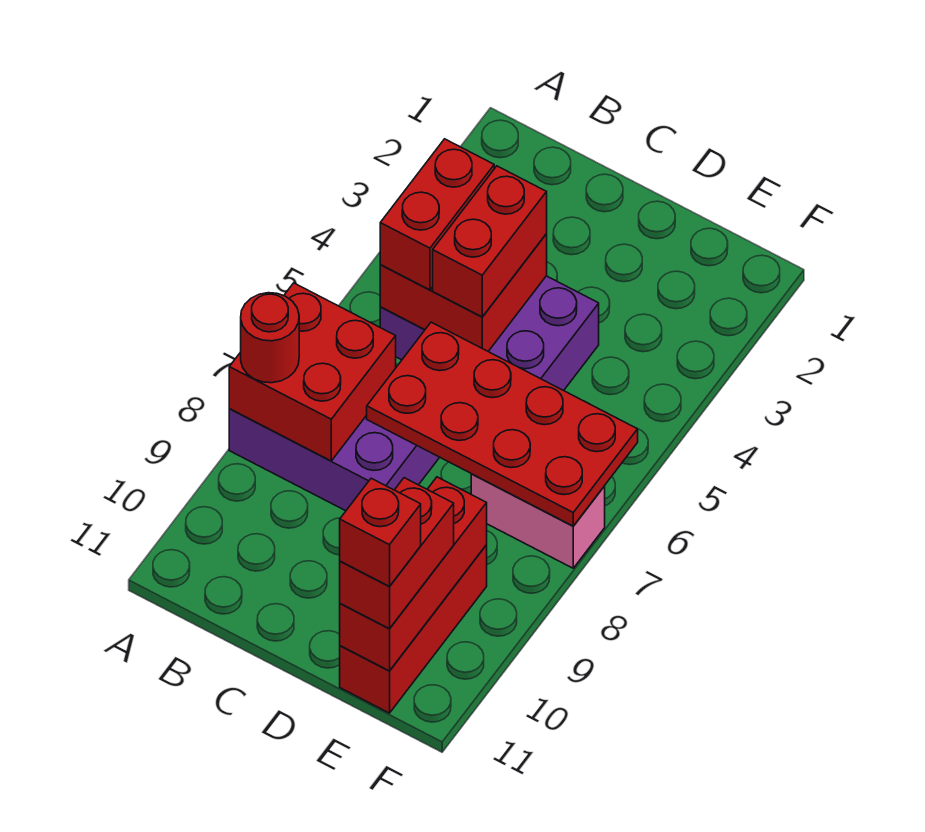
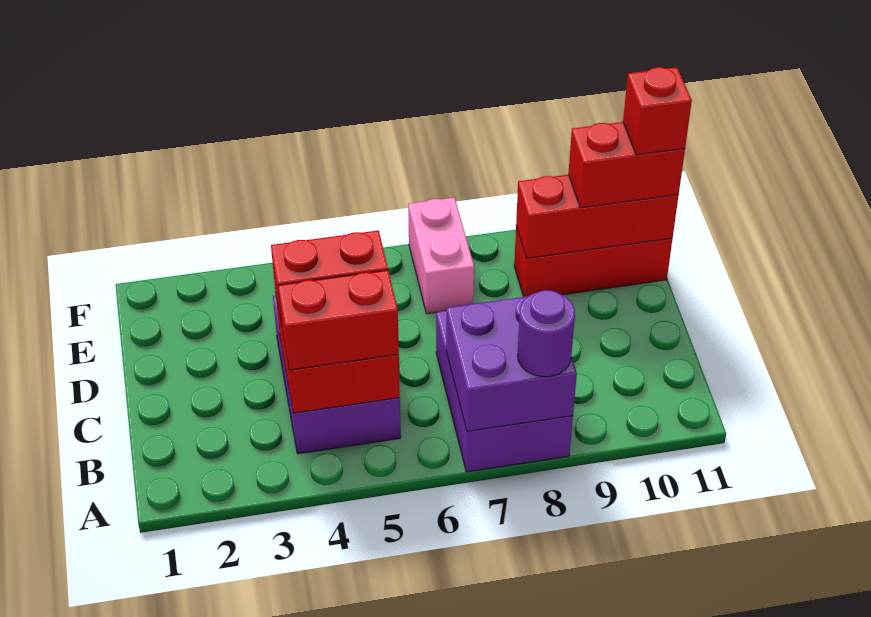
red brick A7:B8 level 2 -> purple brick A7:B8 level 2
red round brick A8 level 3 -> purple round brick A8 level 3
red plate C6:F7 level 2 -> none

